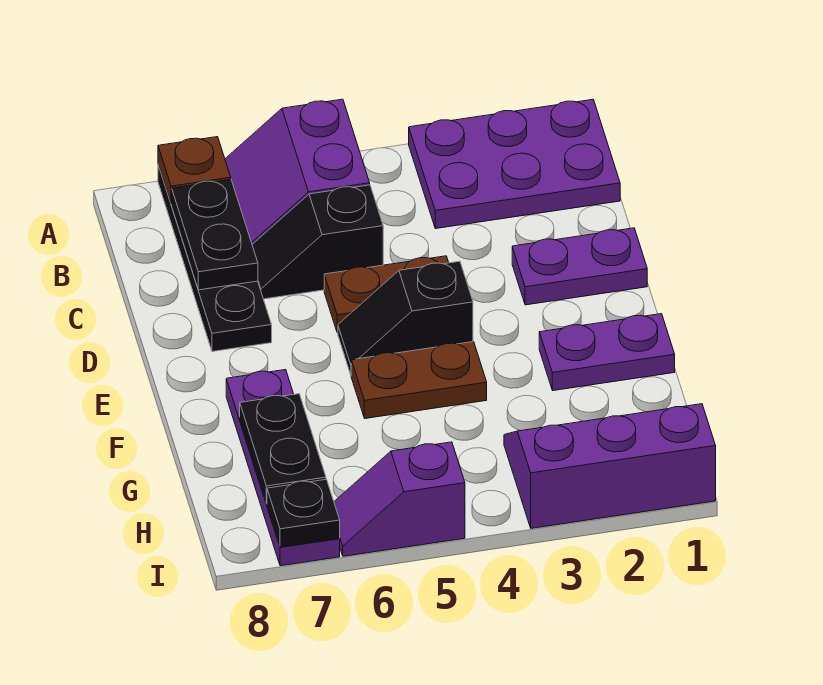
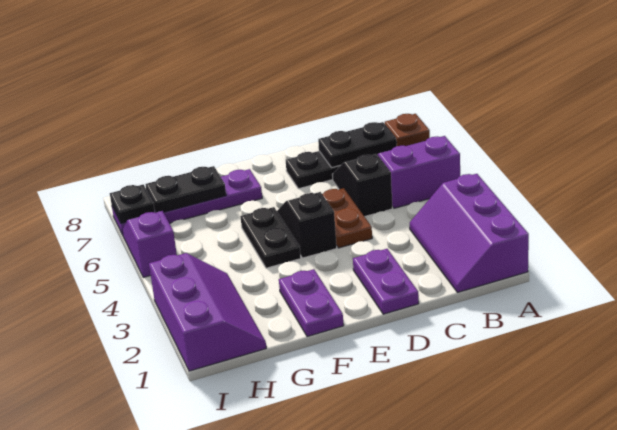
purple plate A1:B3 level 1 -> purple slope A1:B3 level 1 top A
brown plate F4:F5 level 1 -> black plate F4:F5 level 1

